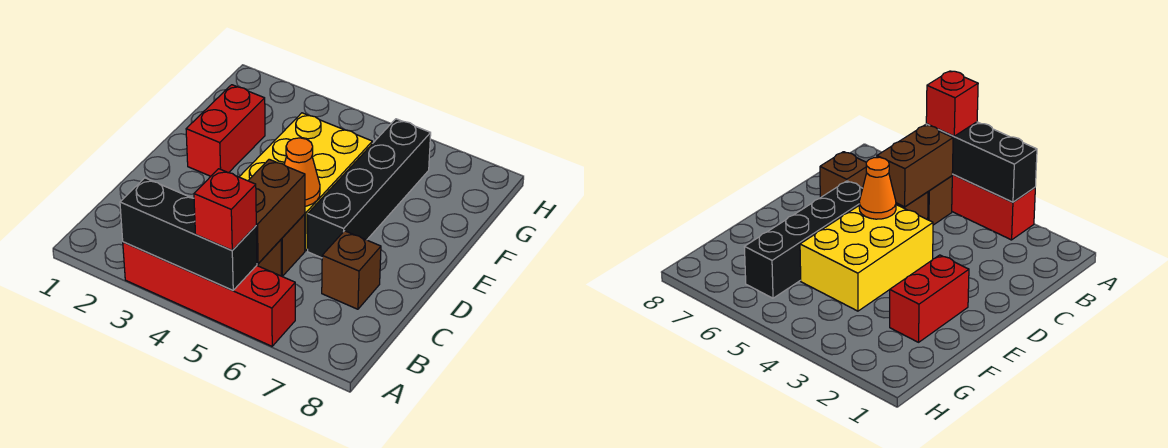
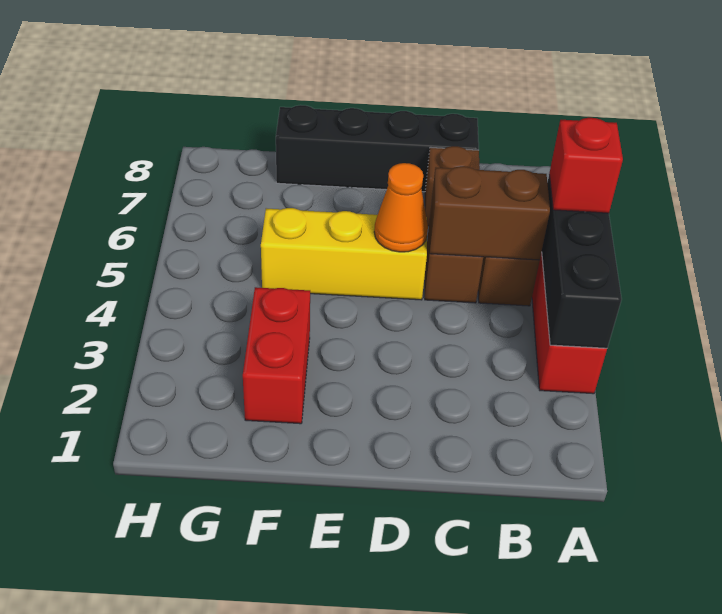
yellow brick D4:F5 level 1 -> yellow brick D5:F5 level 1
black brick D6:G6 level 1 -> black brick C8:F8 level 1
red brick E2:F2 level 1 -> red brick F2:F3 level 1

